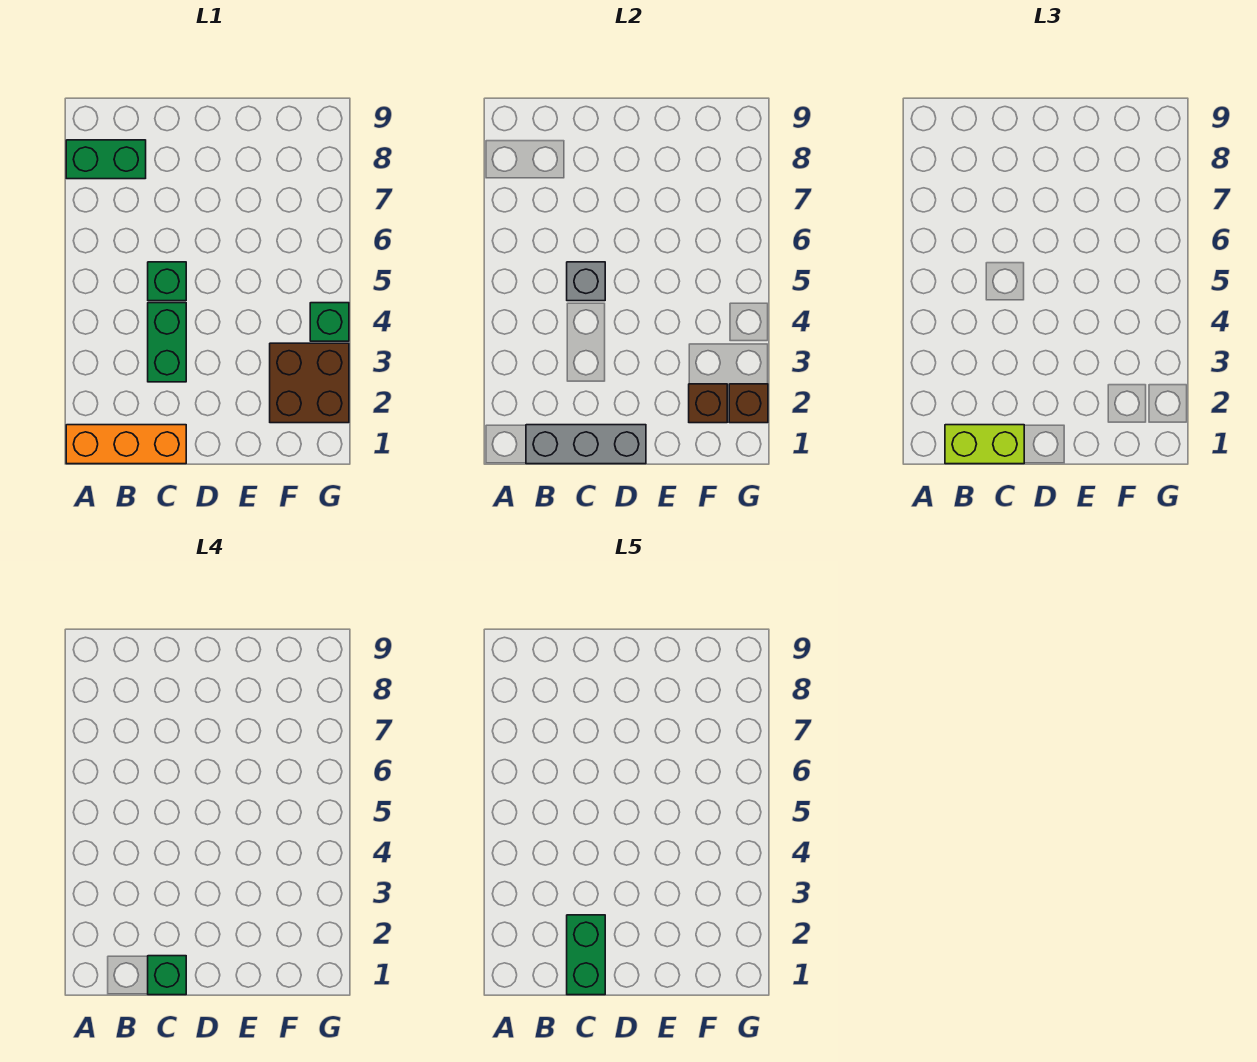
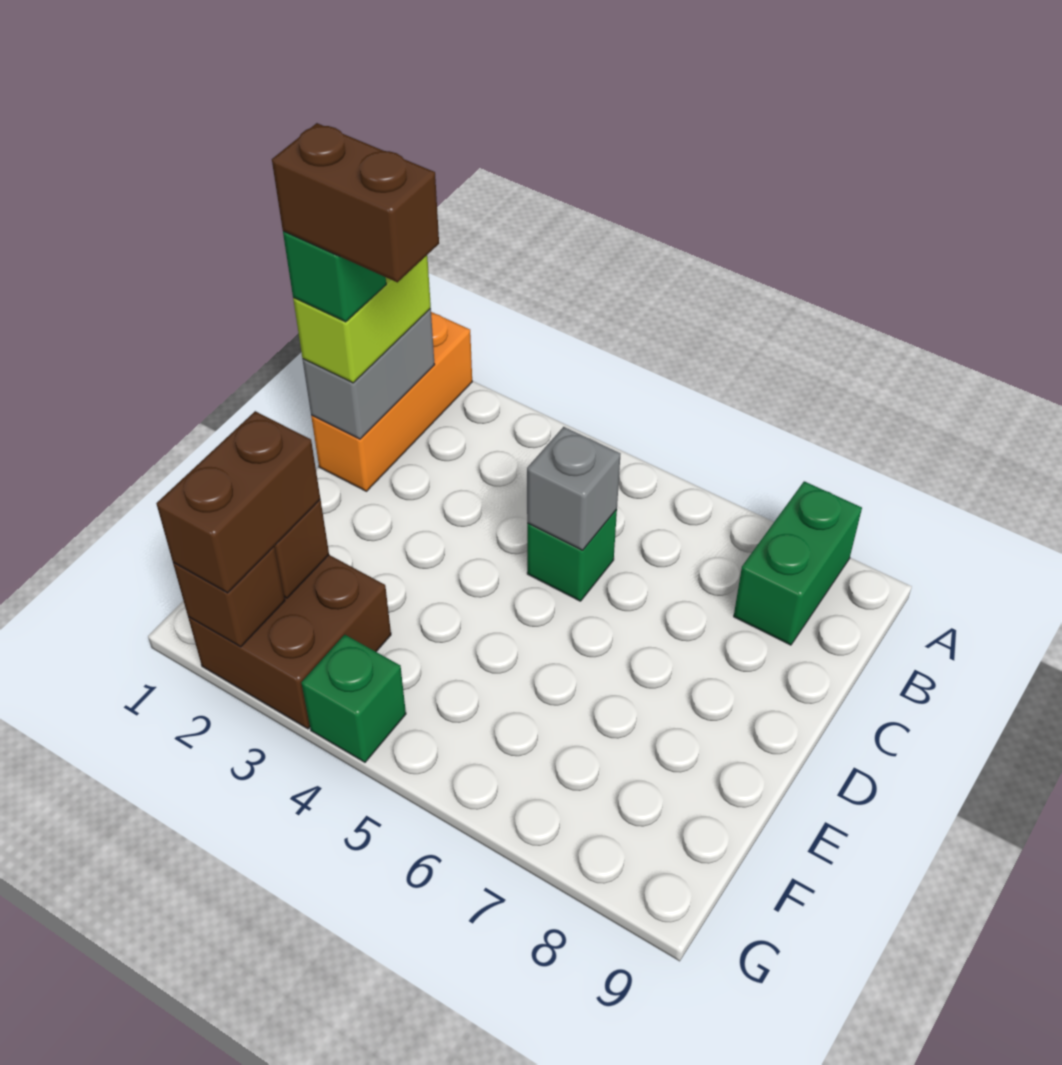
grey brick B1:D1 level 2 -> grey brick B1:C1 level 2
green brick C1:C2 level 5 -> brown brick C1:C2 level 5
green brick C3:C4 level 1 -> none
none -> brown brick F2:G2 level 3

